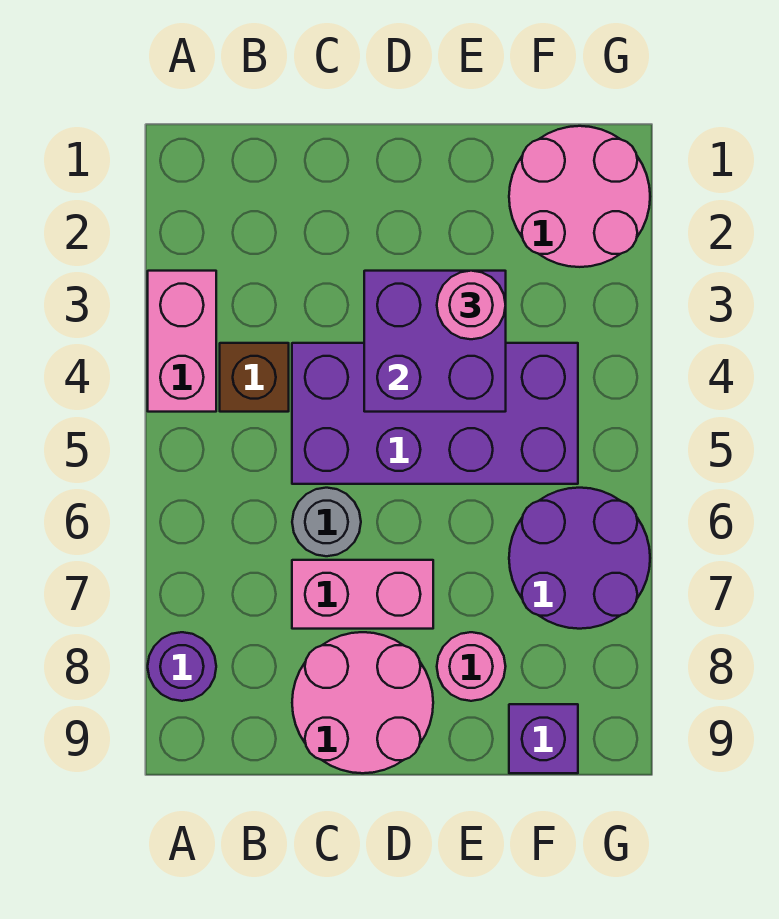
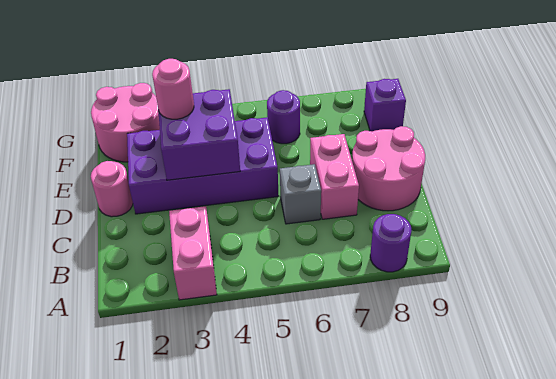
pink brick A3:A4 level 1 -> pink brick A3:B3 level 1
brown brick B4 level 1 -> none
purple brick C4:F5 level 1 -> purple brick D2:E5 level 1
grey round brick C6 level 1 -> grey brick C6 level 1
pink round brick E8 level 1 -> pink round brick D1 level 1
purple round brick F6:G7 level 1 -> purple round brick F6 level 1

